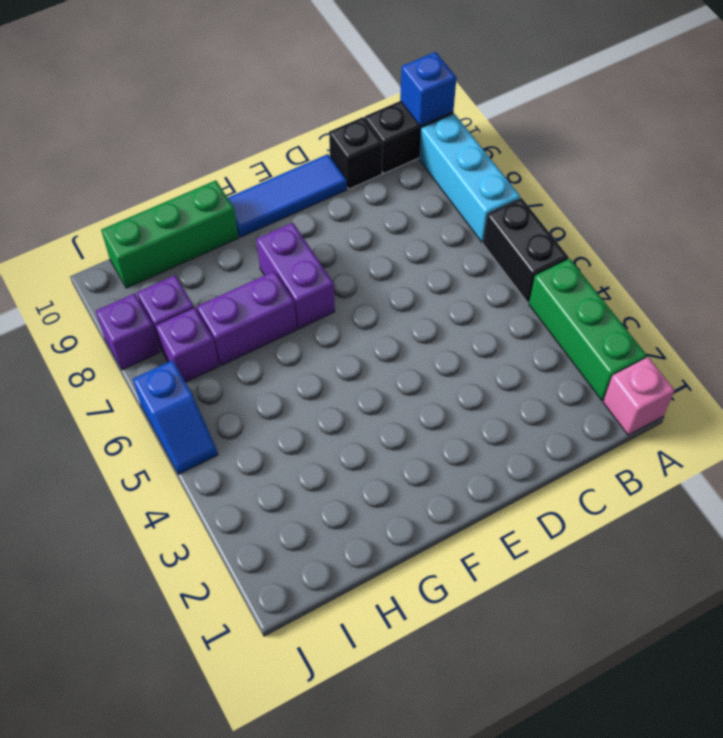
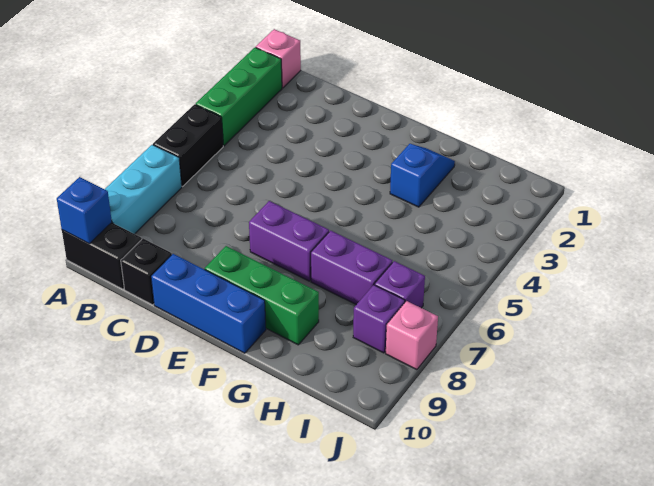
blue tile D10:F10 level 1 -> blue brick D10:F10 level 1
purple brick F7:F8 level 1 -> purple brick E7:F7 level 1
green brick G10:I10 level 1 -> green brick E9:G9 level 1
blue slope J5:J6 level 1 top 6 -> blue slope G2:G3 level 1 top 3
purple brick J8 level 1 -> pink brick J8 level 1

